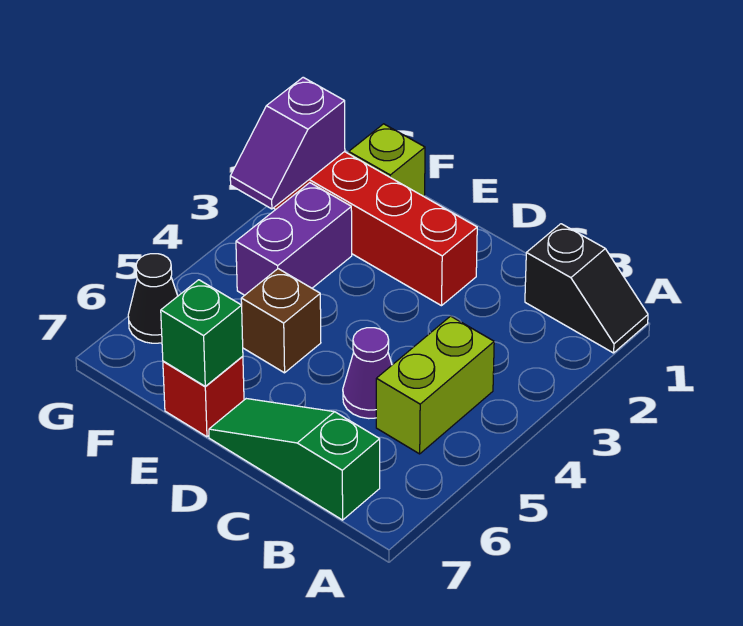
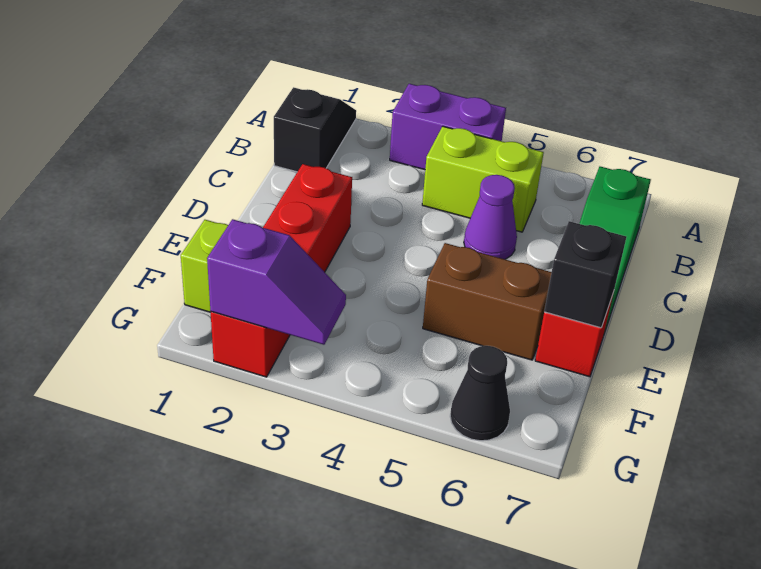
brown brick E5 level 1 -> brown brick E5:E6 level 1
green brick E7 level 2 -> black brick E7 level 2
purple brick F3:F4 level 1 -> purple brick A3:A4 level 1

